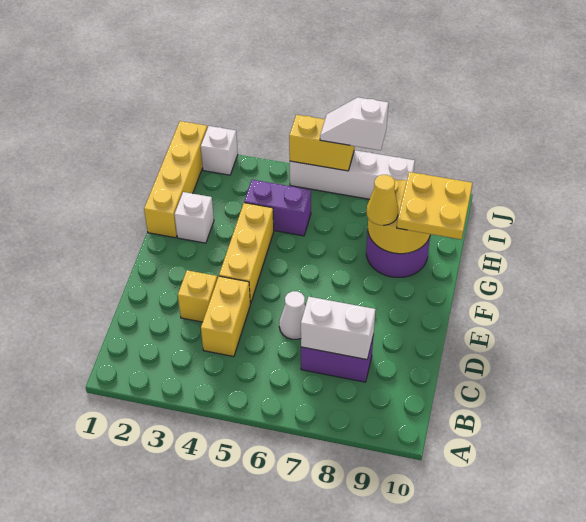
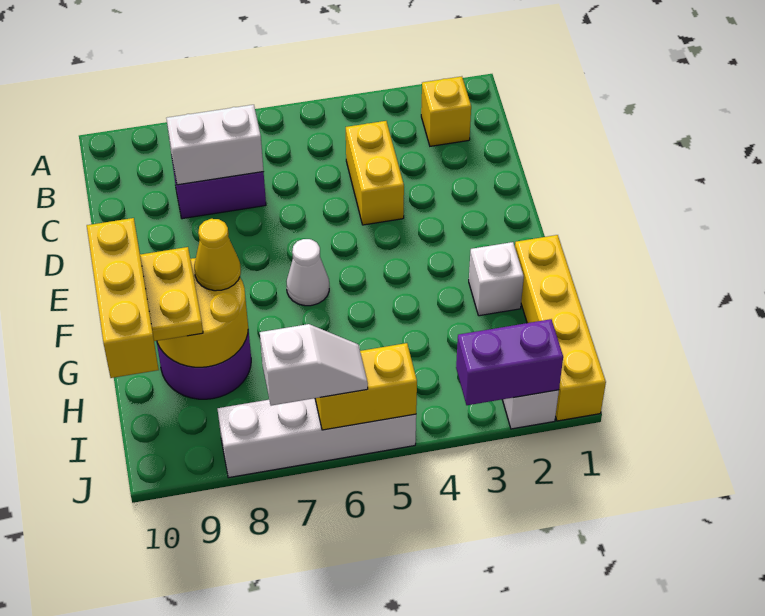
yellow brick D3 level 1 -> yellow brick B2 level 1
white cone D6 level 1 -> white cone F6 level 1
yellow brick E4:G4 level 1 -> yellow brick G10:I10 level 4
purple brick H4:H5 level 1 -> purple brick J2:J3 level 2

